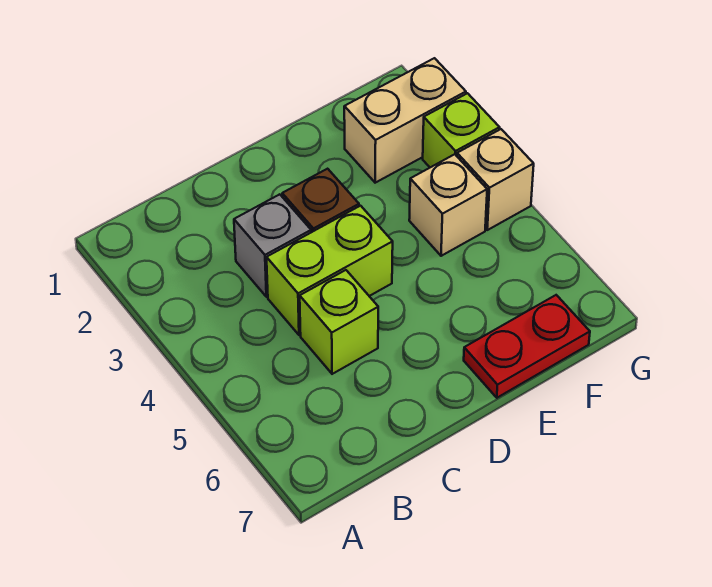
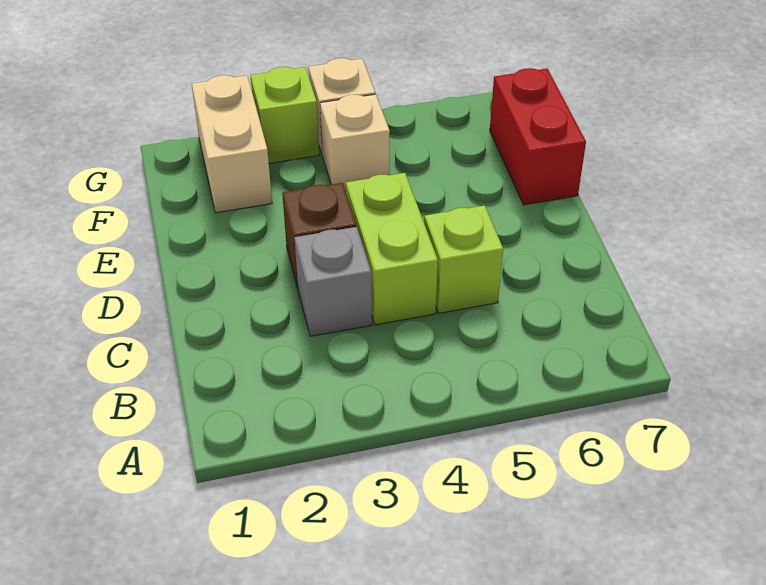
red plate E7:F7 level 1 -> red brick E7:F7 level 1

